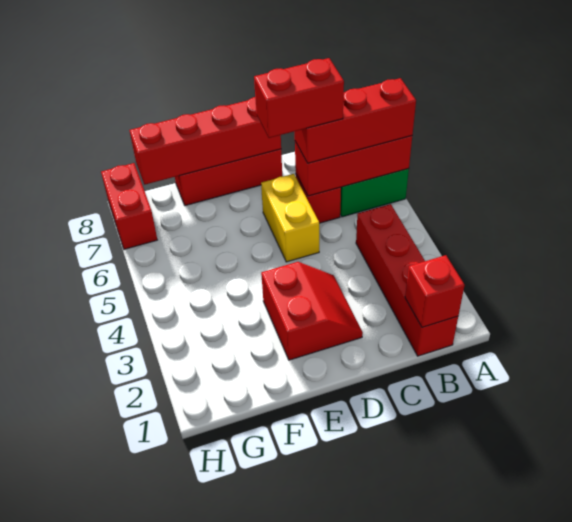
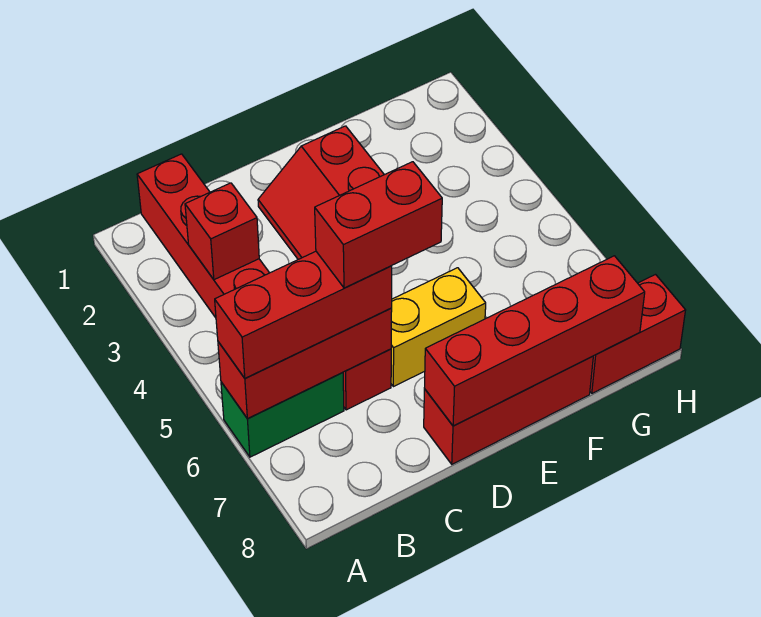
red brick B1 level 2 -> red brick B3 level 2
yellow brick D5:D6 level 1 -> yellow brick D6:E6 level 1
red brick H7:H8 level 1 -> red brick G8:H8 level 1

